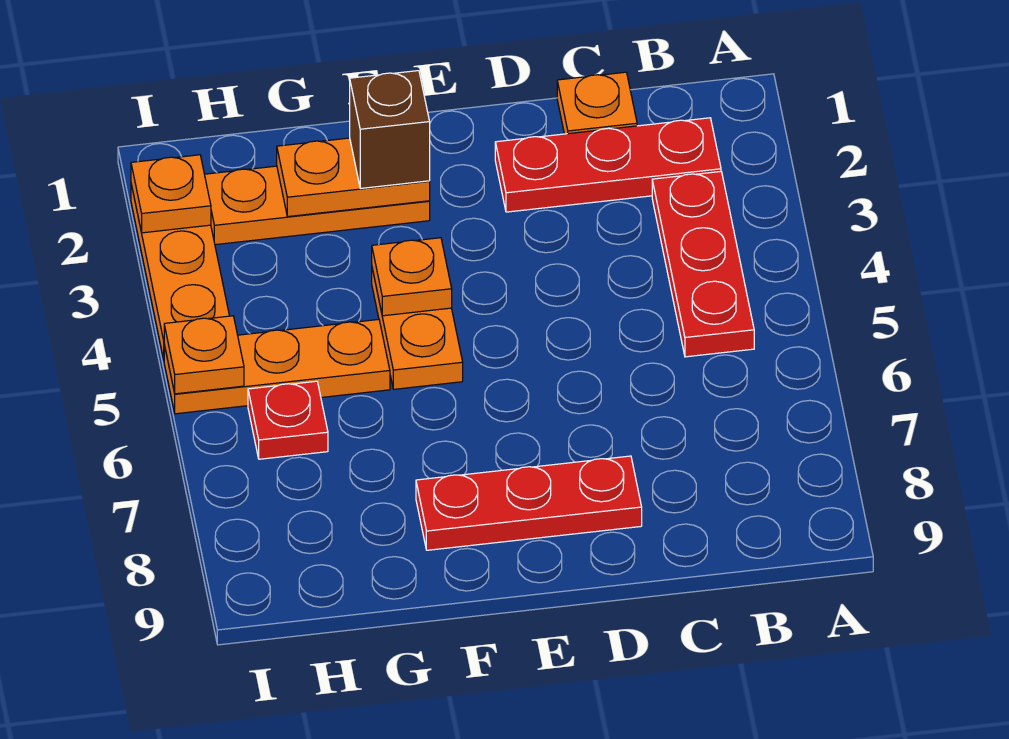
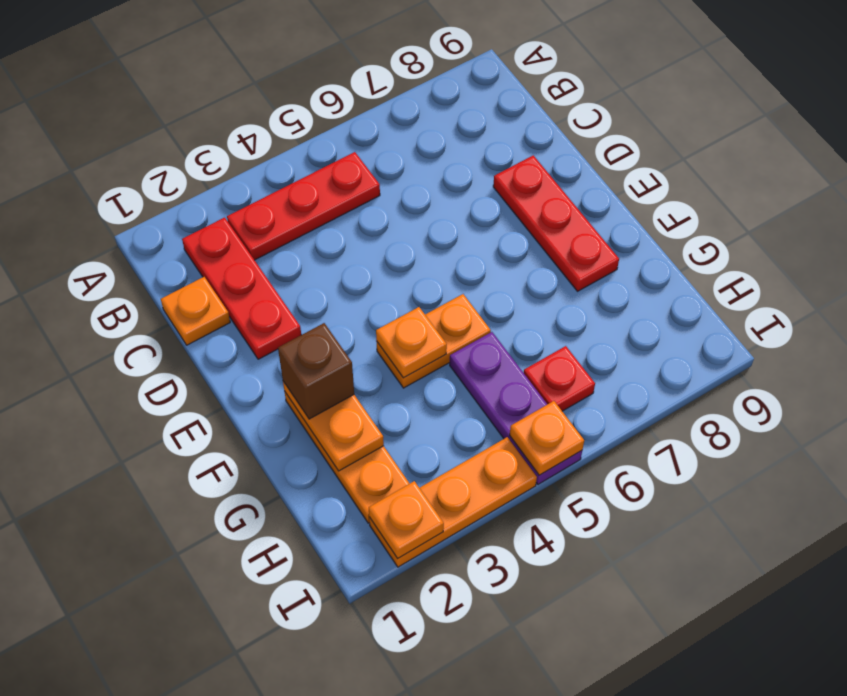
orange plate G5:I5 level 1 -> purple plate G5:I5 level 1

